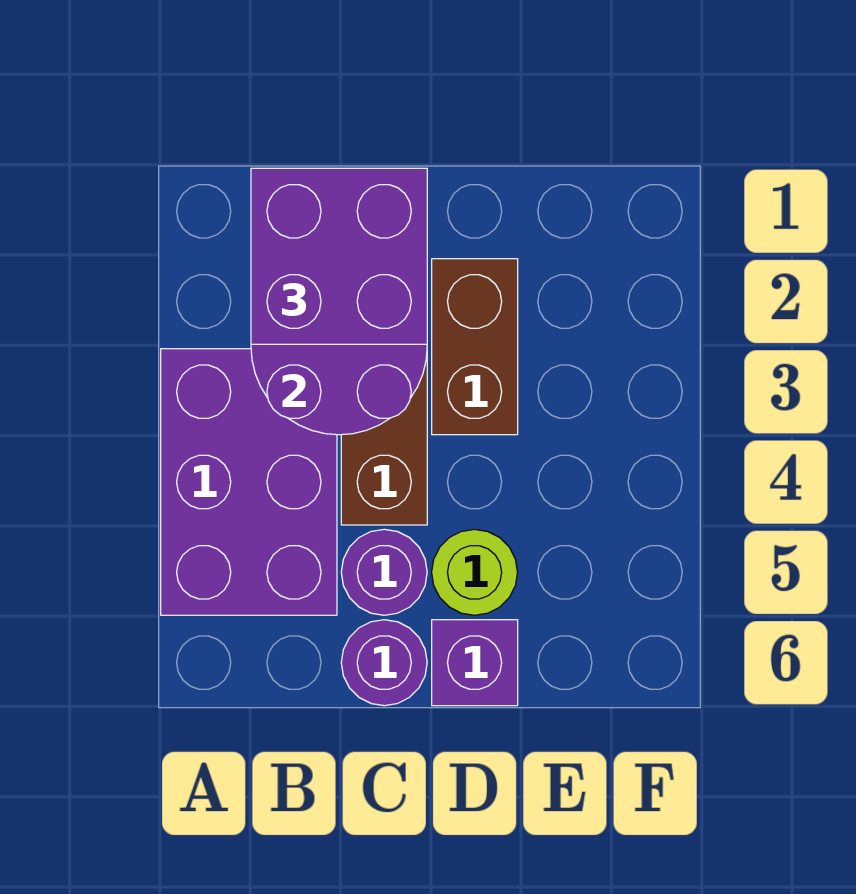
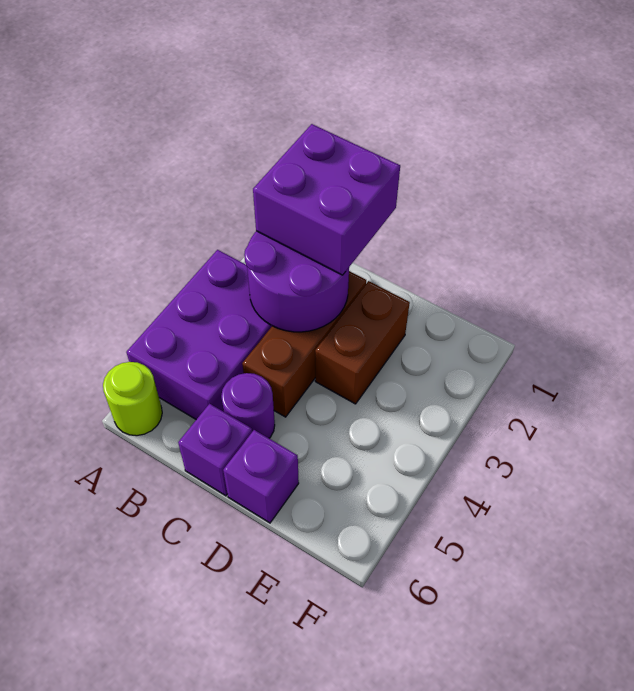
purple round brick C6 level 1 -> purple brick C6 level 1
lime round brick D5 level 1 -> lime round brick A6 level 1

